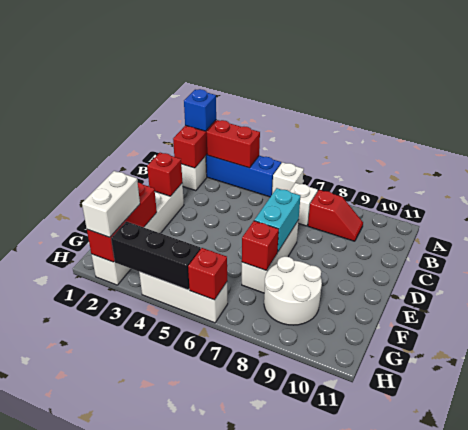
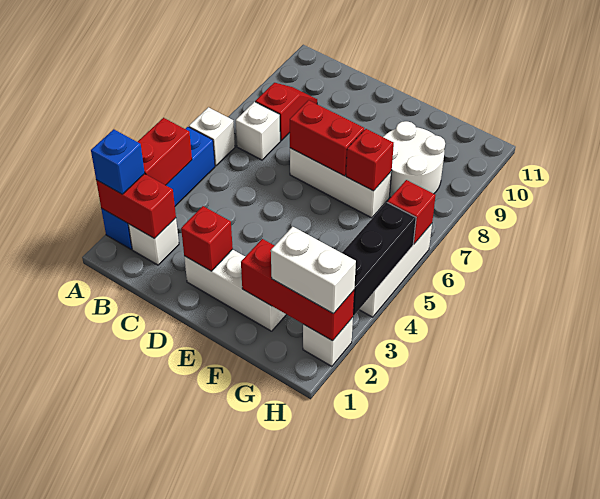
cyan brick D7:E7 level 2 -> red brick D7:E7 level 2

